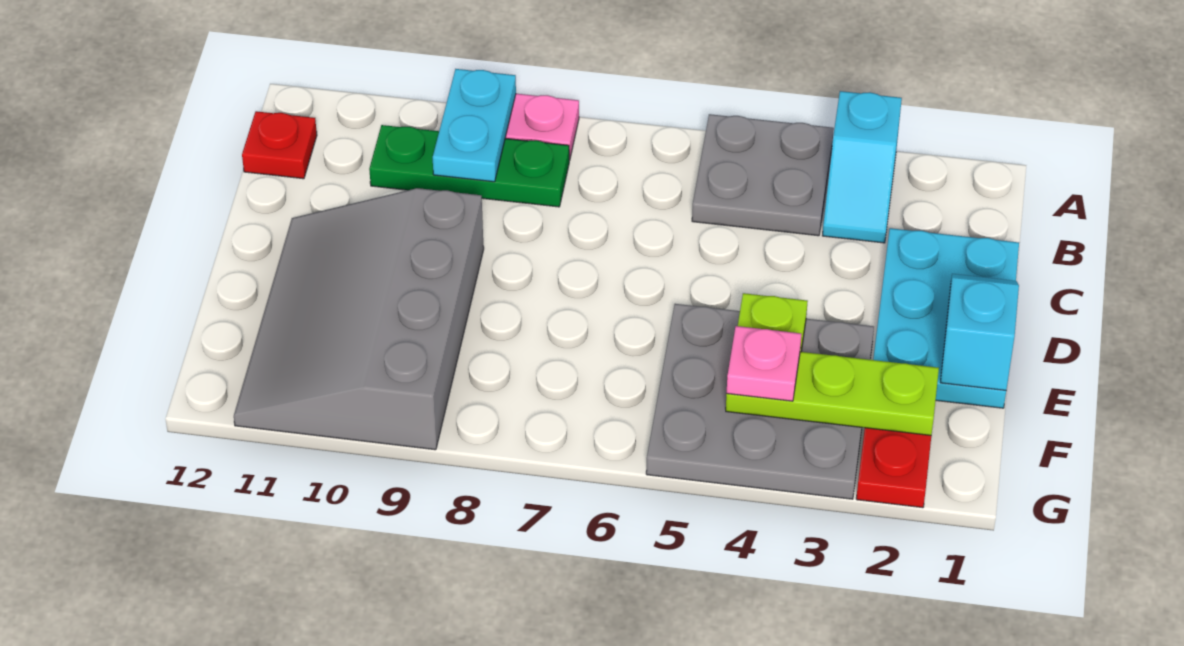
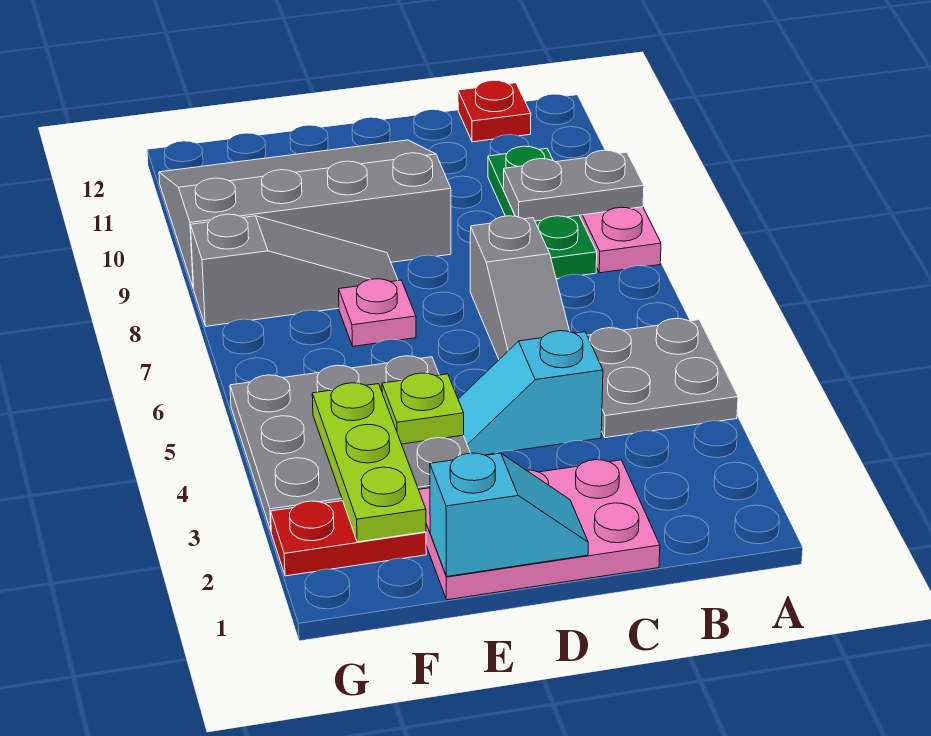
cyan slope A3:B3 level 1 top A -> cyan slope C4:D4 level 1 top C
cyan plate A9:B9 level 2 -> grey plate A9:B9 level 2
cyan plate C1:E2 level 1 -> pink plate C1:E2 level 1
none -> grey slope C5:C7 level 1 top 7
none -> grey slope E8:G8 level 1 top G
pink plate F4 level 3 -> pink plate E7 level 1

